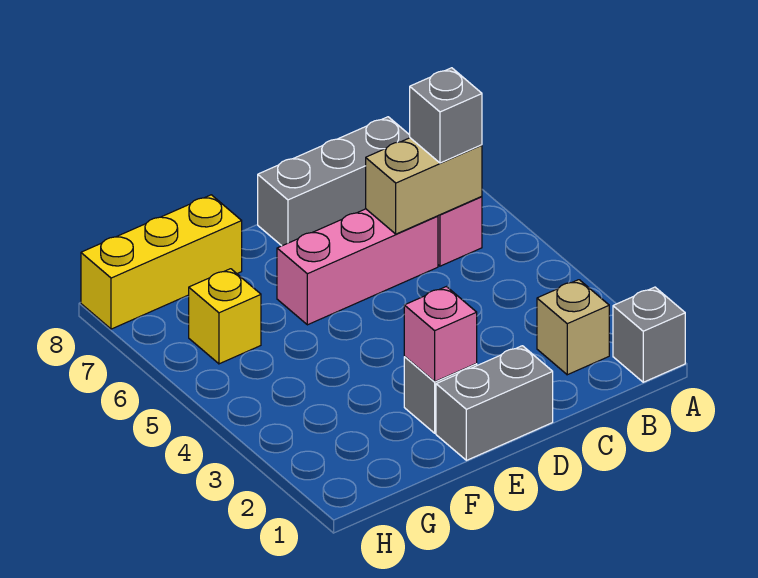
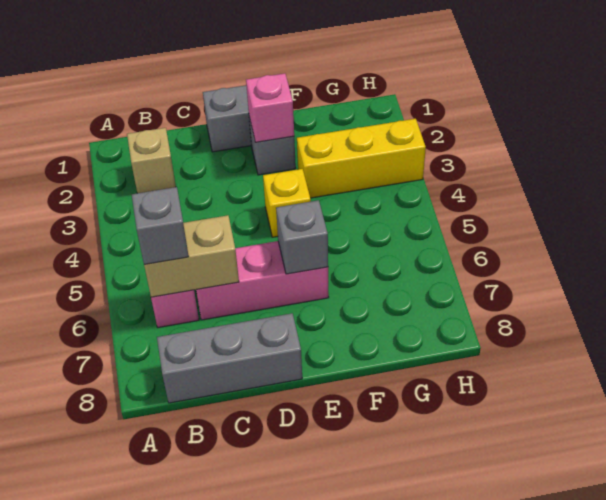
grey brick A1 level 1 -> grey brick E6 level 2
yellow brick F8:H8 level 1 -> yellow brick F3:H3 level 1
yellow brick G6 level 1 -> yellow brick E4 level 1

